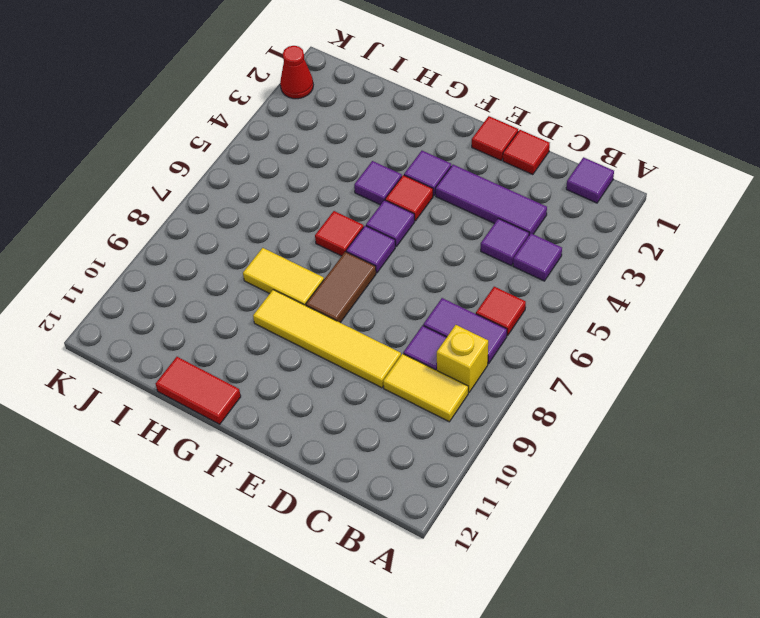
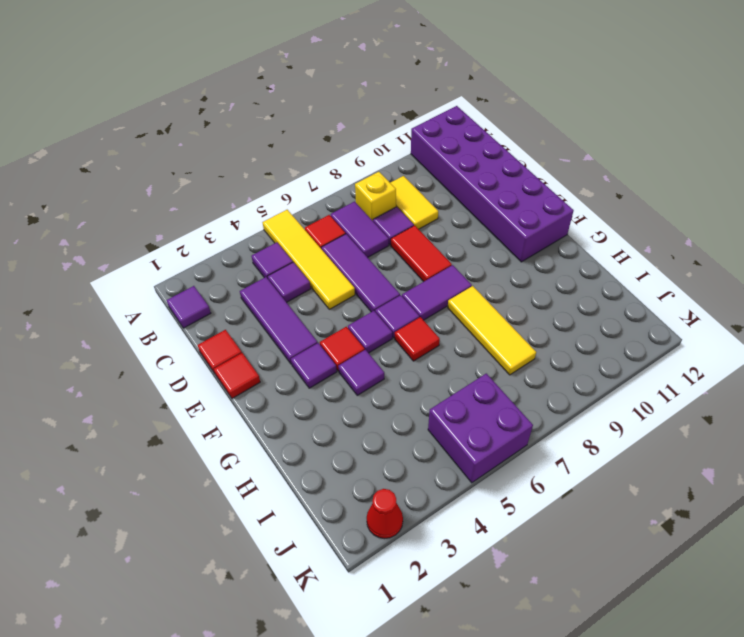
none -> purple brick A11:F12 level 1
none -> purple tile C6:E6 level 1
yellow tile D9:G9 level 1 -> yellow tile A5:D5 level 1
brown tile F7:F8 level 1 -> purple tile F7:F8 level 1
yellow tile G8:H8 level 1 -> yellow tile G8:I8 level 1
red tile G12:H12 level 1 -> red tile D8:E8 level 1
none -> purple brick J5:K6 level 1

